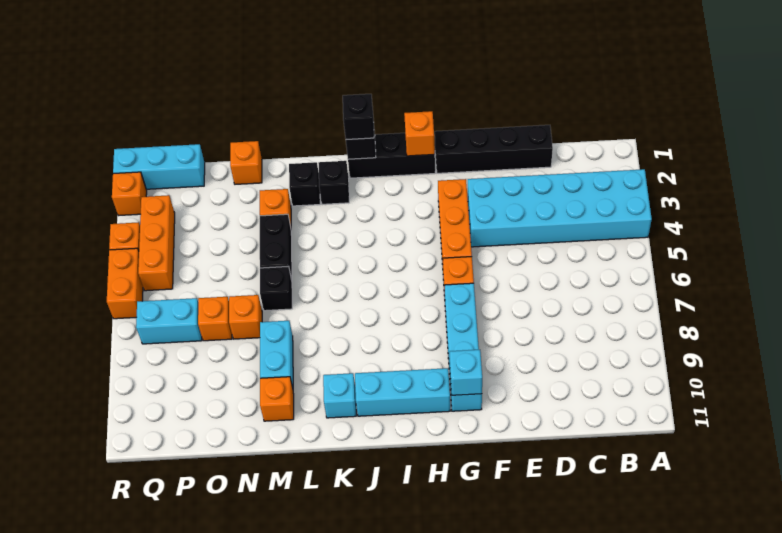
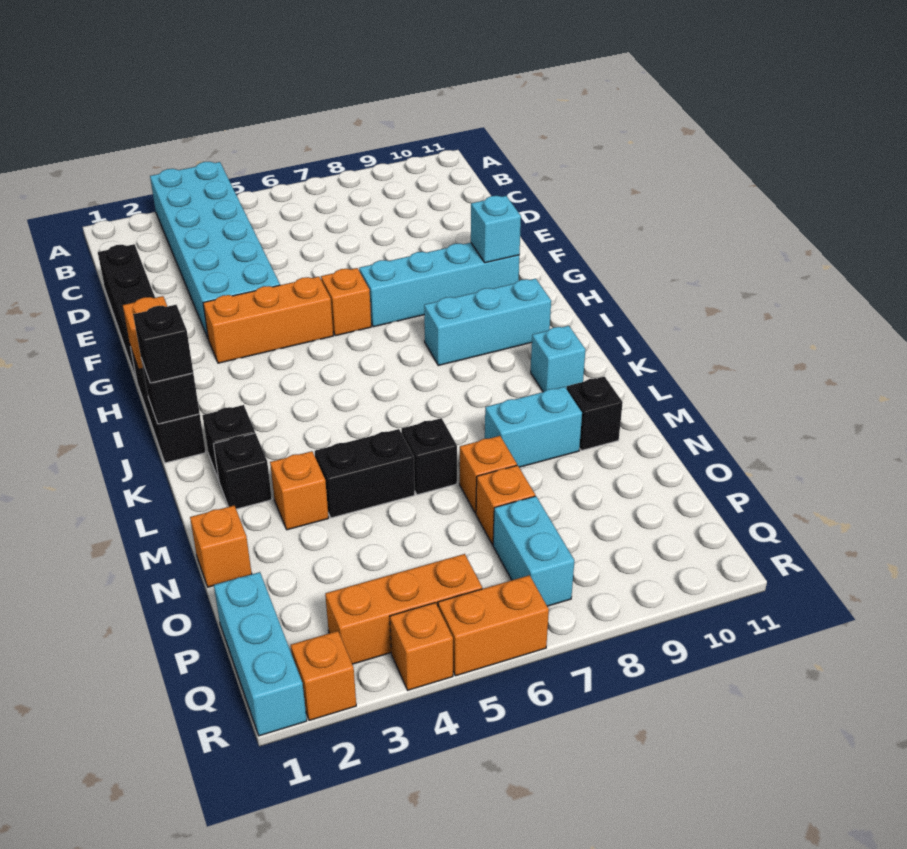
cyan brick H10:J10 level 1 -> cyan brick I8:I10 level 1
orange brick M10 level 1 -> black brick M10 level 1

